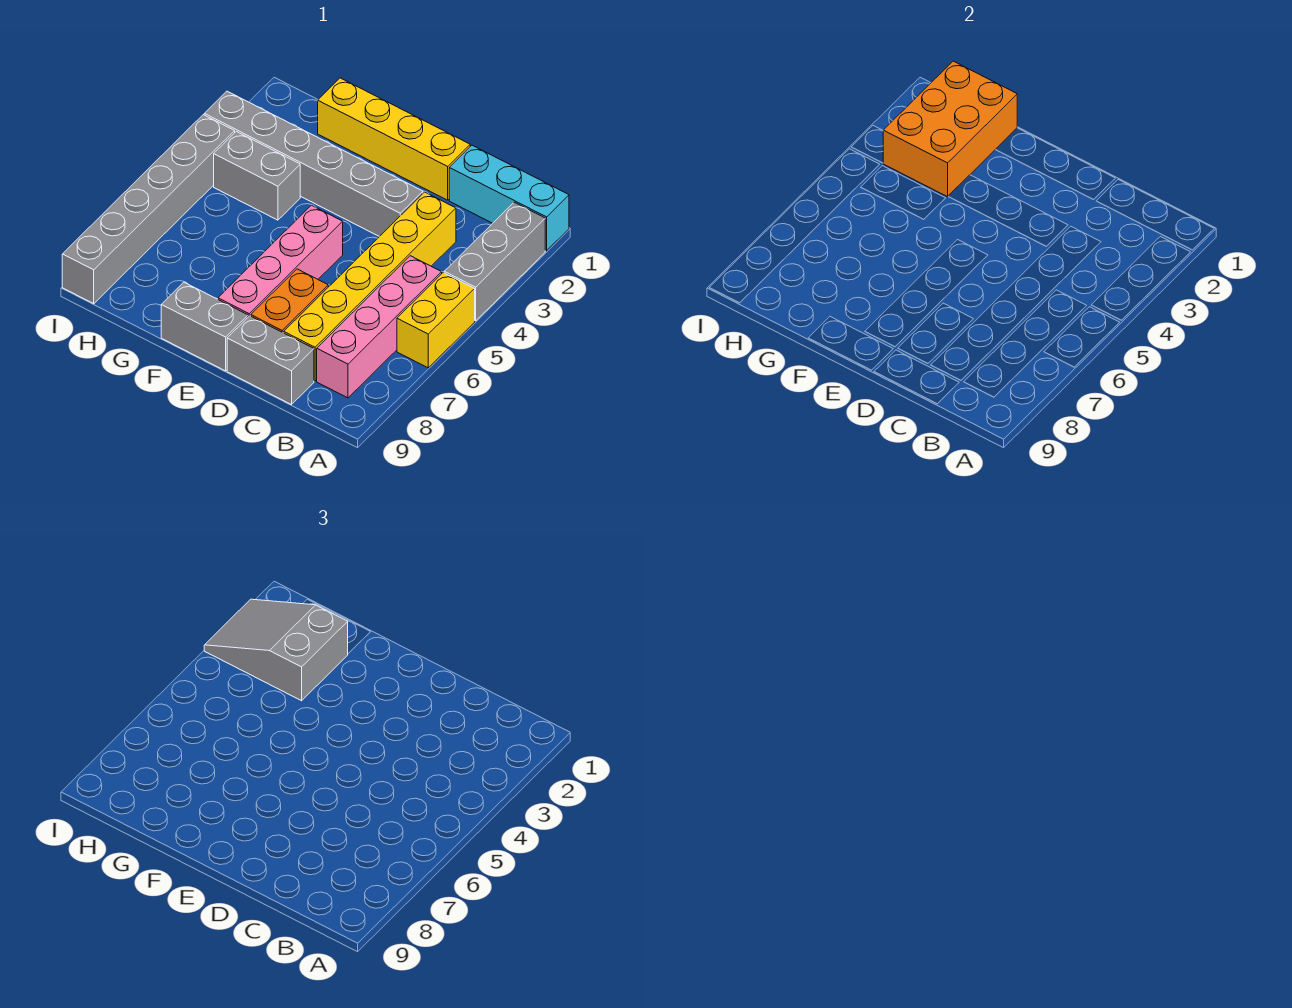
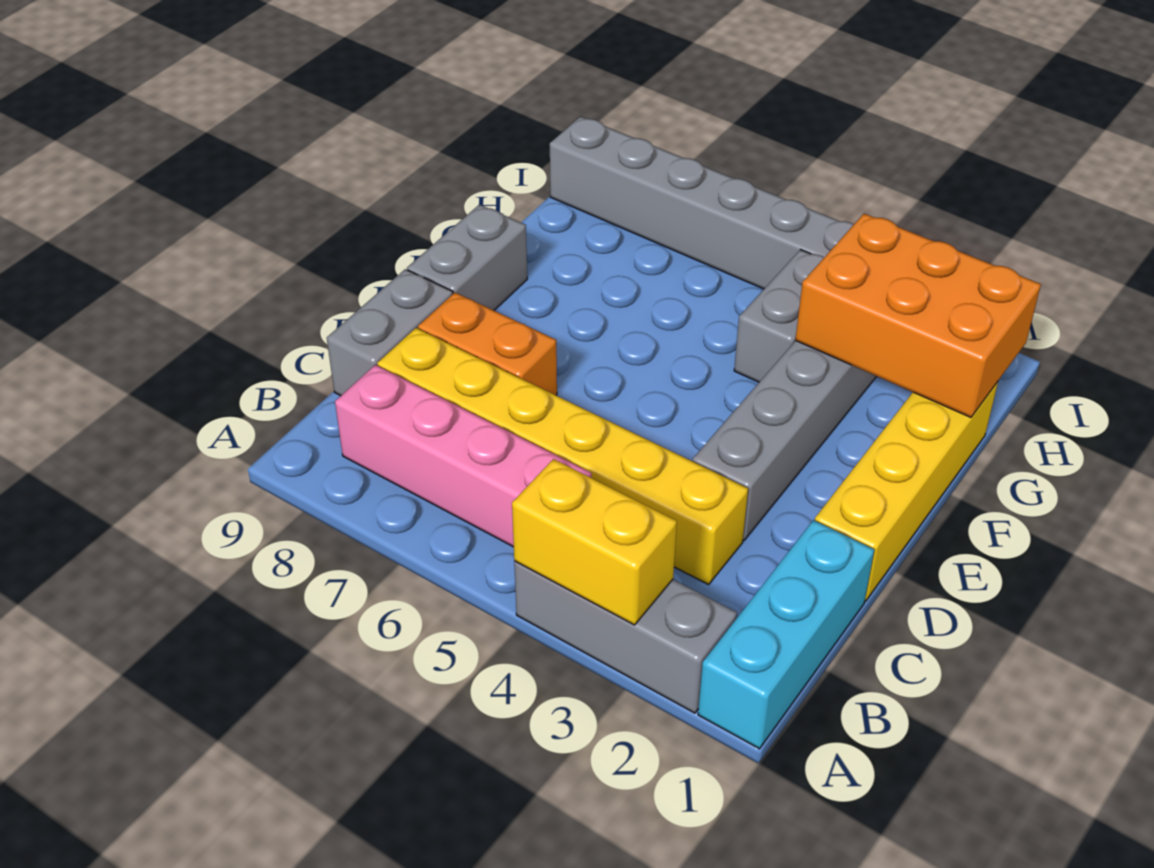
yellow brick A5:A6 level 1 -> yellow brick A3:A4 level 2
pink brick E5:E8 level 1 -> none
grey slope G2:I3 level 3 top G -> none

